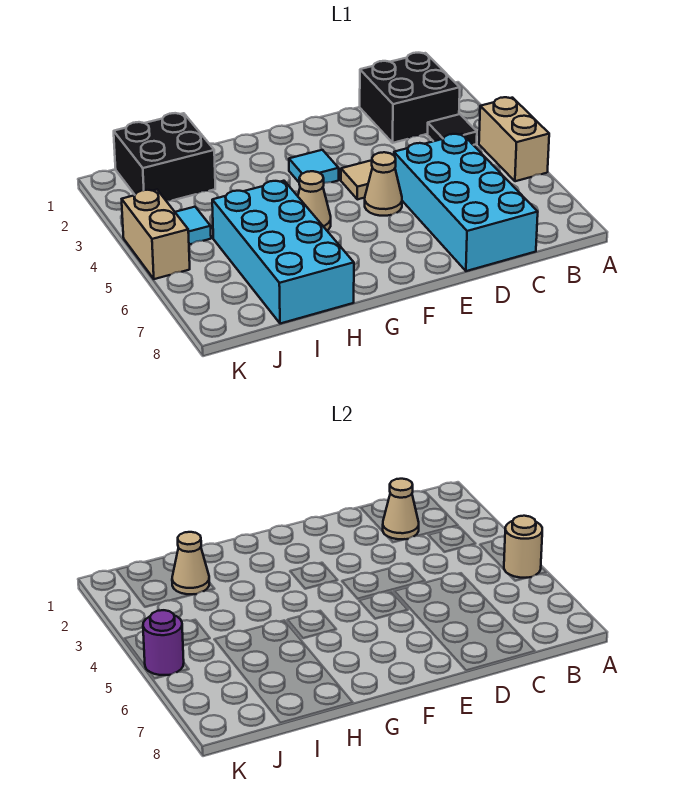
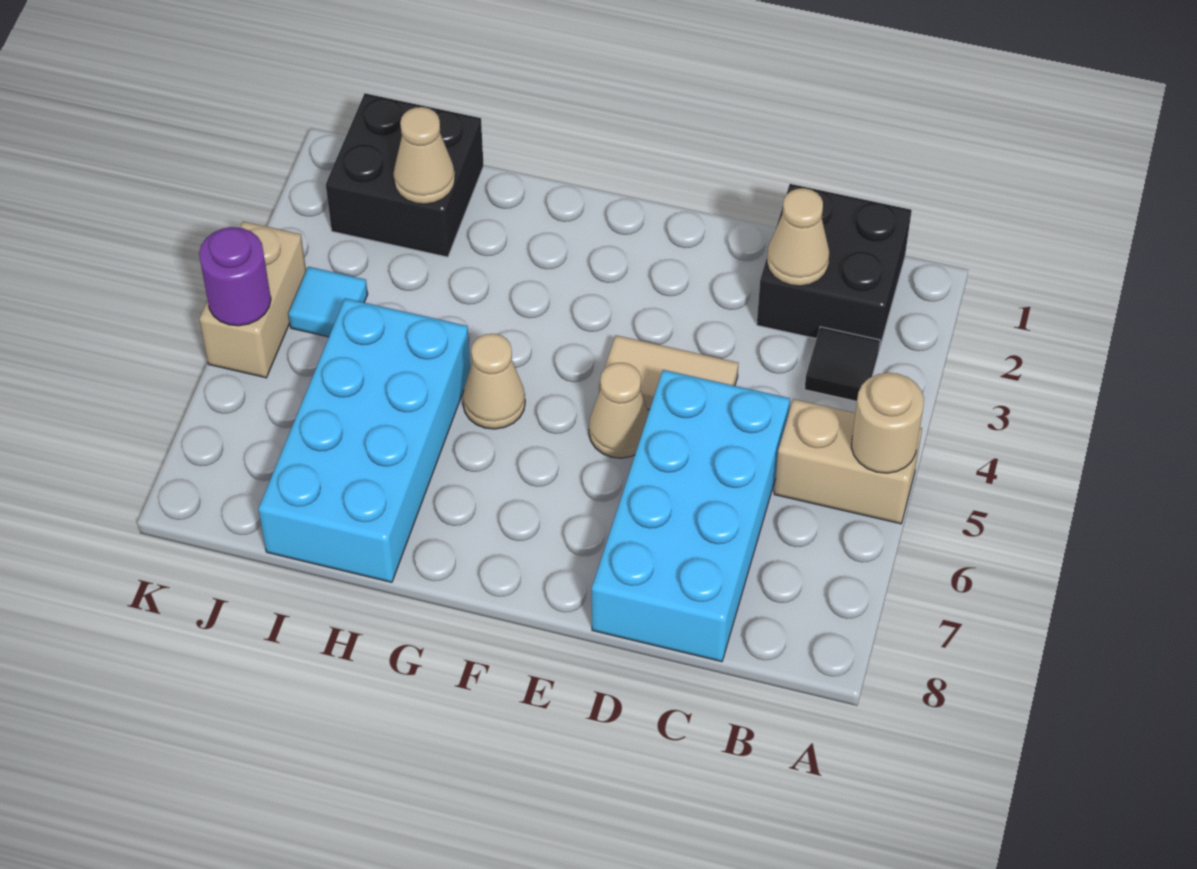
tan brick A4:A5 level 1 -> tan brick A5:B5 level 1
cyan tile F3 level 1 -> none

